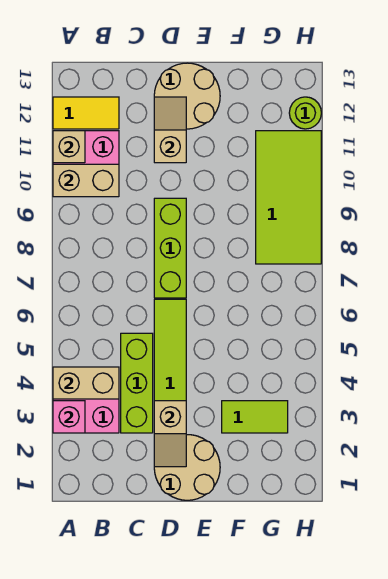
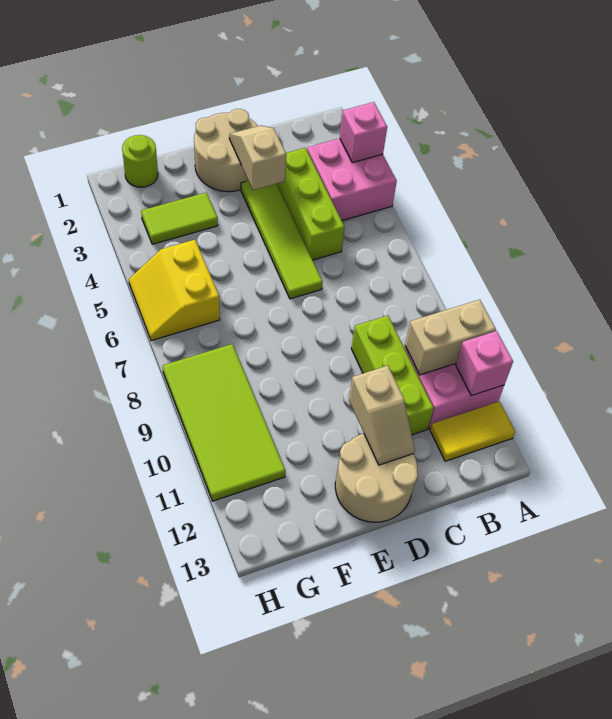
tan brick A4:B4 level 2 -> none
tan brick A11 level 2 -> pink brick A11 level 2
lime brick D7:D9 level 1 -> lime brick C9:C11 level 1
none -> yellow slope G5:H6 level 1 top G
lime round brick H12 level 1 -> lime round brick G1 level 1

